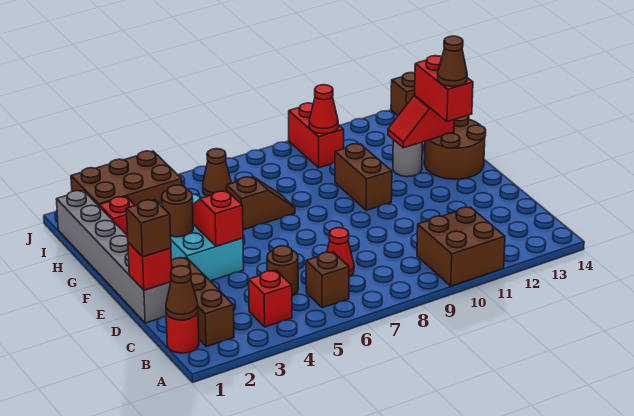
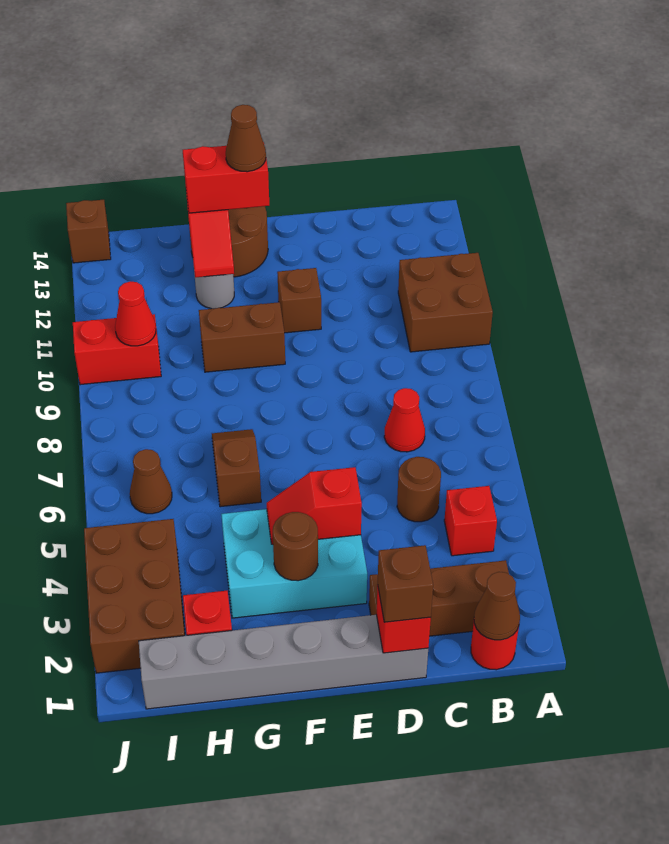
brown brick B6 level 1 -> brown brick E11 level 1

